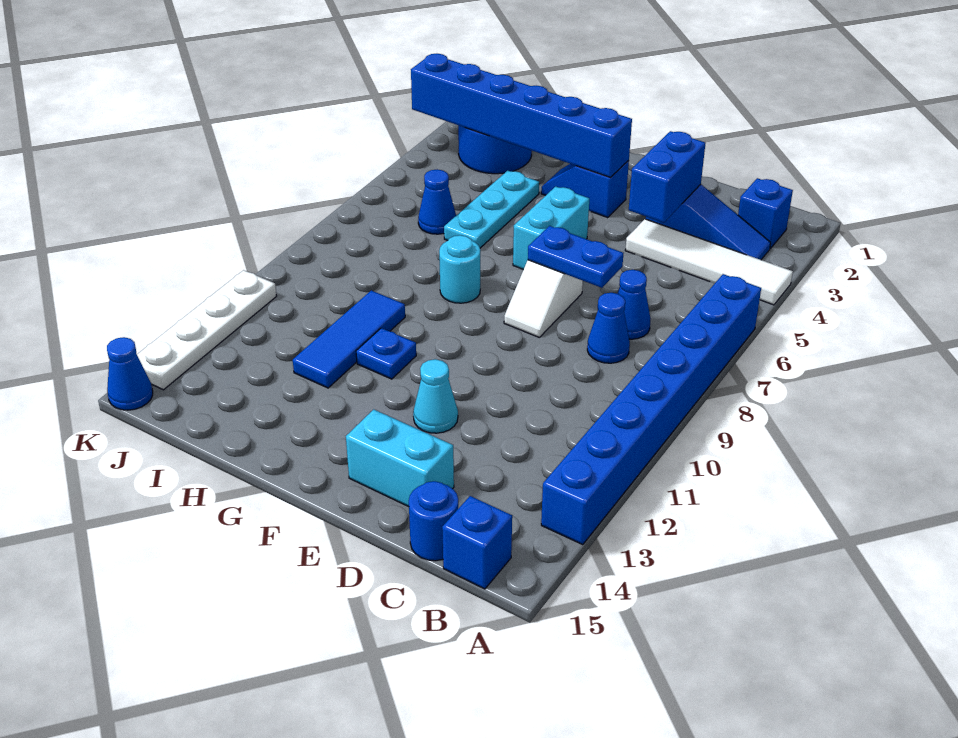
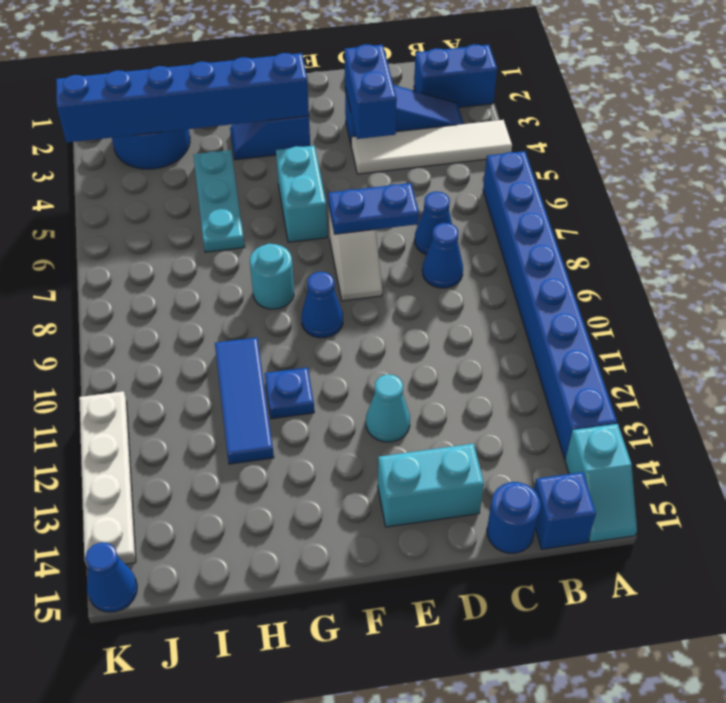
none -> cyan slope A14:A15 level 1 top 14
blue brick B2 level 1 -> blue brick A2:B2 level 1
blue cone I6 level 1 -> blue cone F9 level 1

